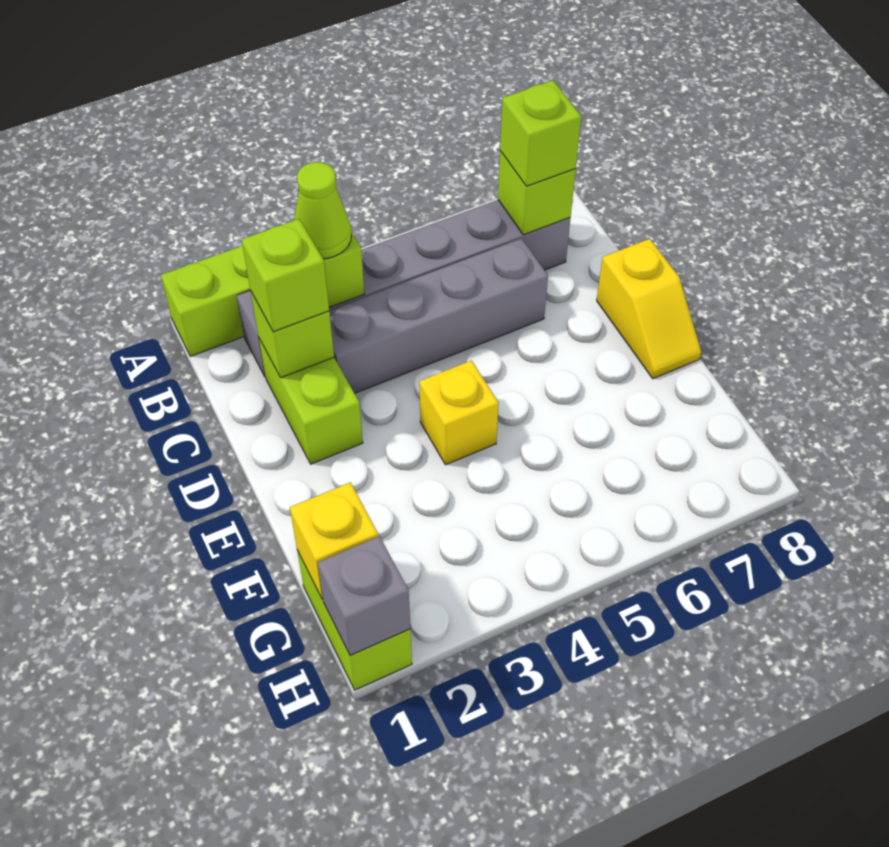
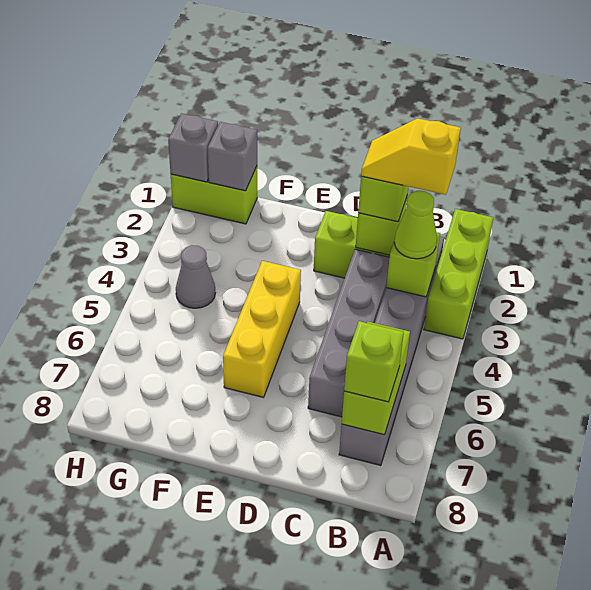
lime brick B7 level 2 -> lime brick B6:B7 level 2
yellow slope D8:E8 level 1 top D -> yellow slope B2:C2 level 4 top B
yellow brick E4 level 1 -> yellow brick E4:E6 level 1
yellow brick G1 level 2 -> grey brick G1 level 2
none -> grey cone G4 level 1

